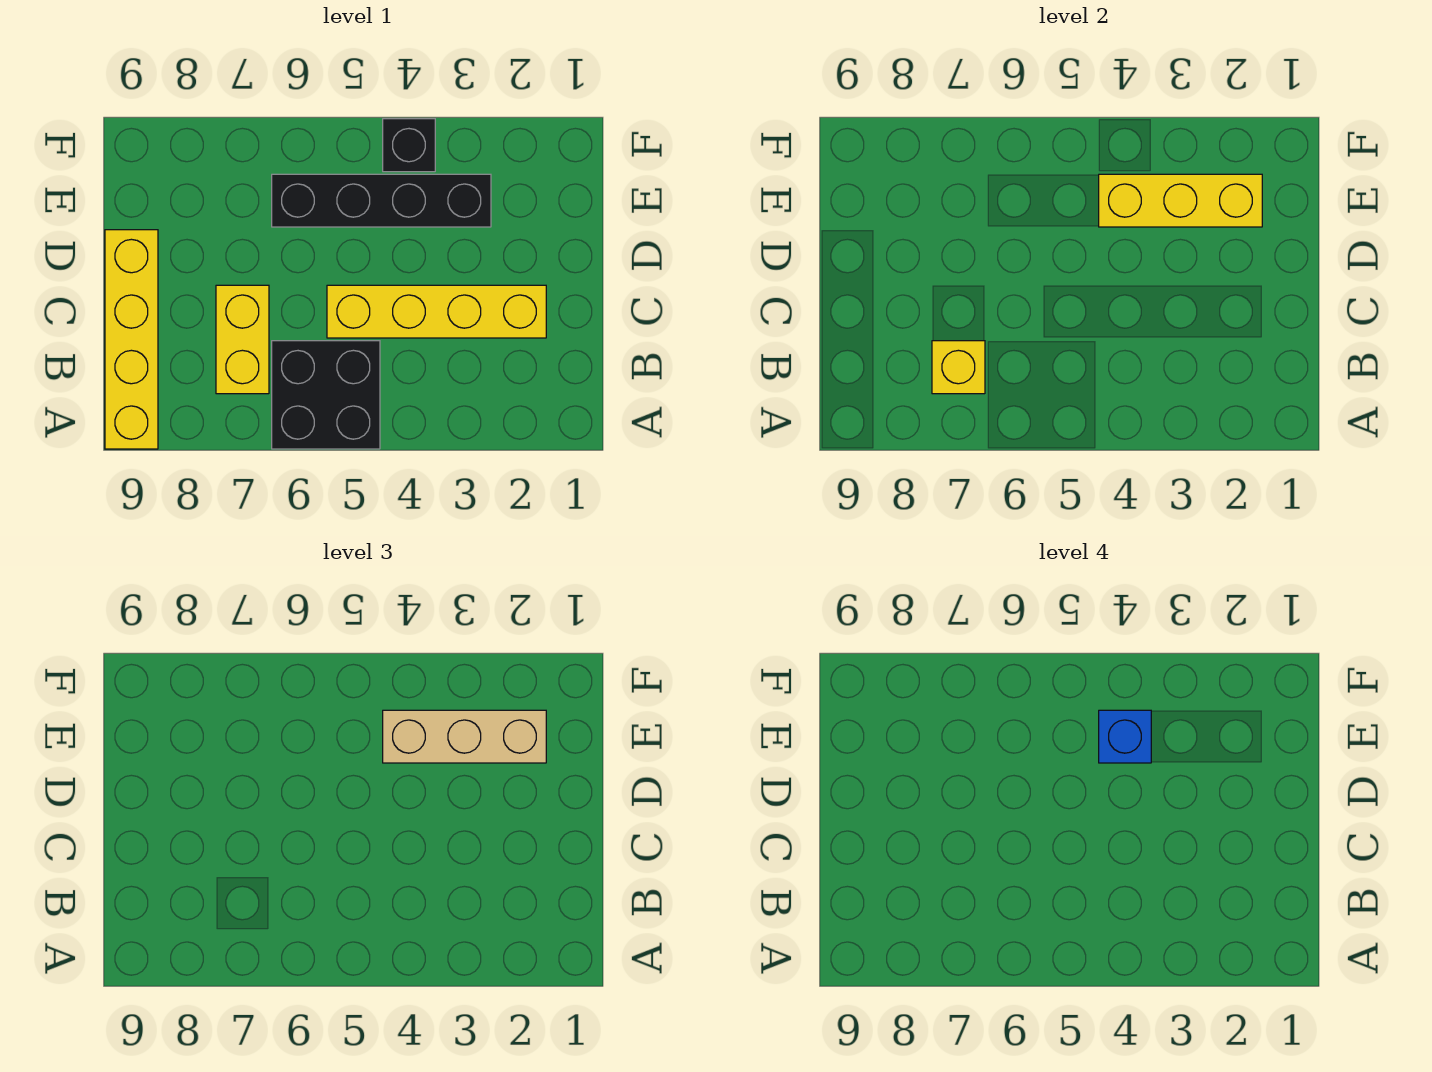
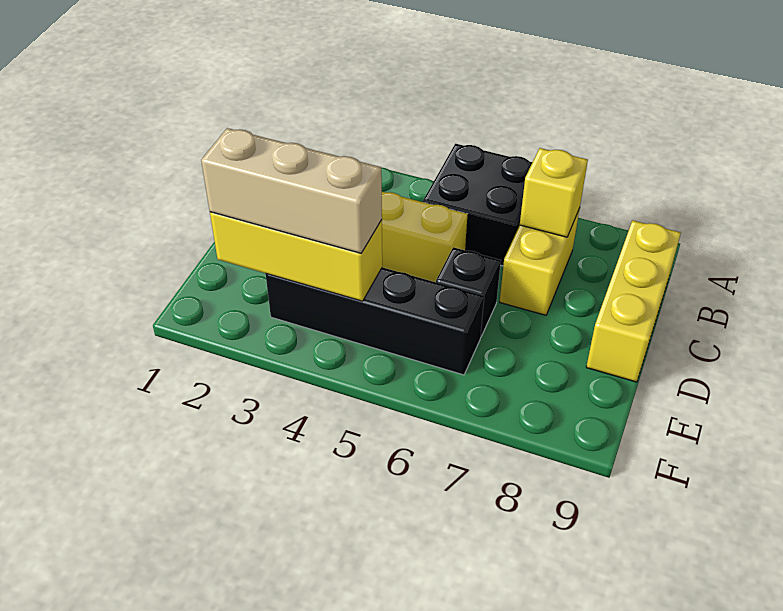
yellow brick A9:D9 level 1 -> yellow brick B9:D9 level 1
blue brick E4 level 4 -> none
black brick F4 level 1 -> black brick D6 level 1

